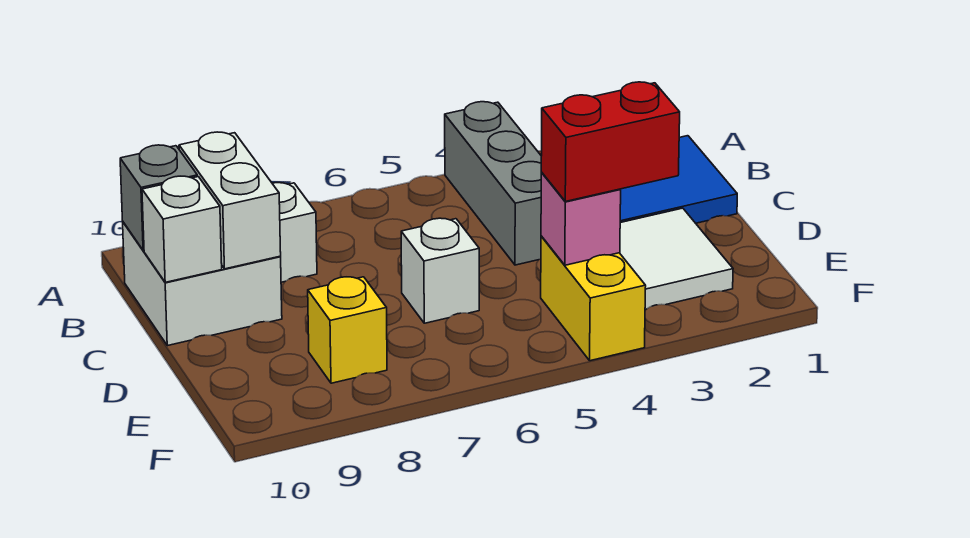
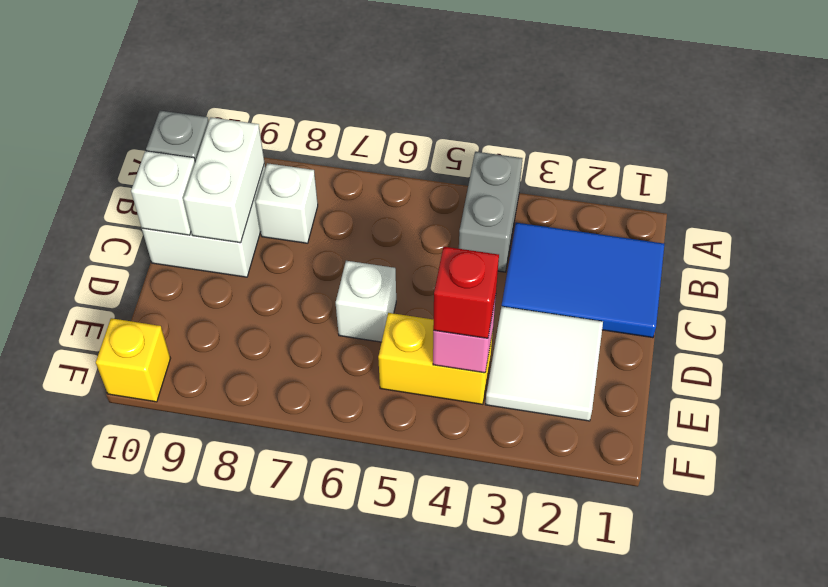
grey brick A4:C4 level 1 -> grey brick A4:B4 level 1
red brick E3:E4 level 3 -> red brick E4 level 3
yellow brick E4:F4 level 1 -> yellow brick E4:E5 level 1
yellow brick E8 level 1 -> yellow brick F10 level 1

